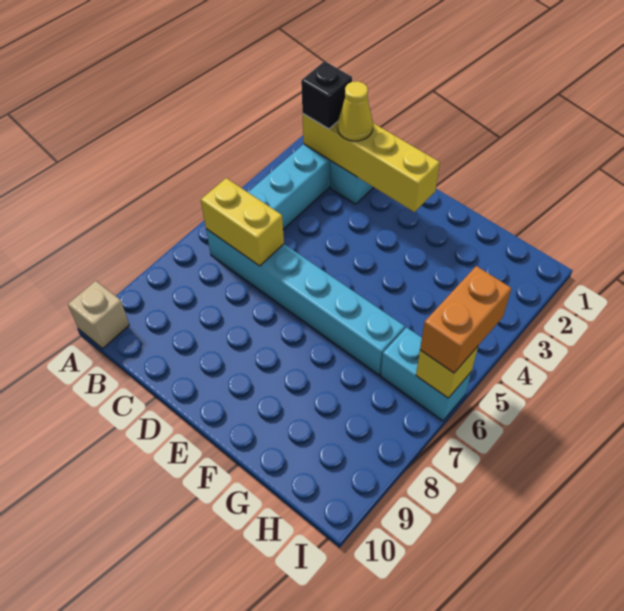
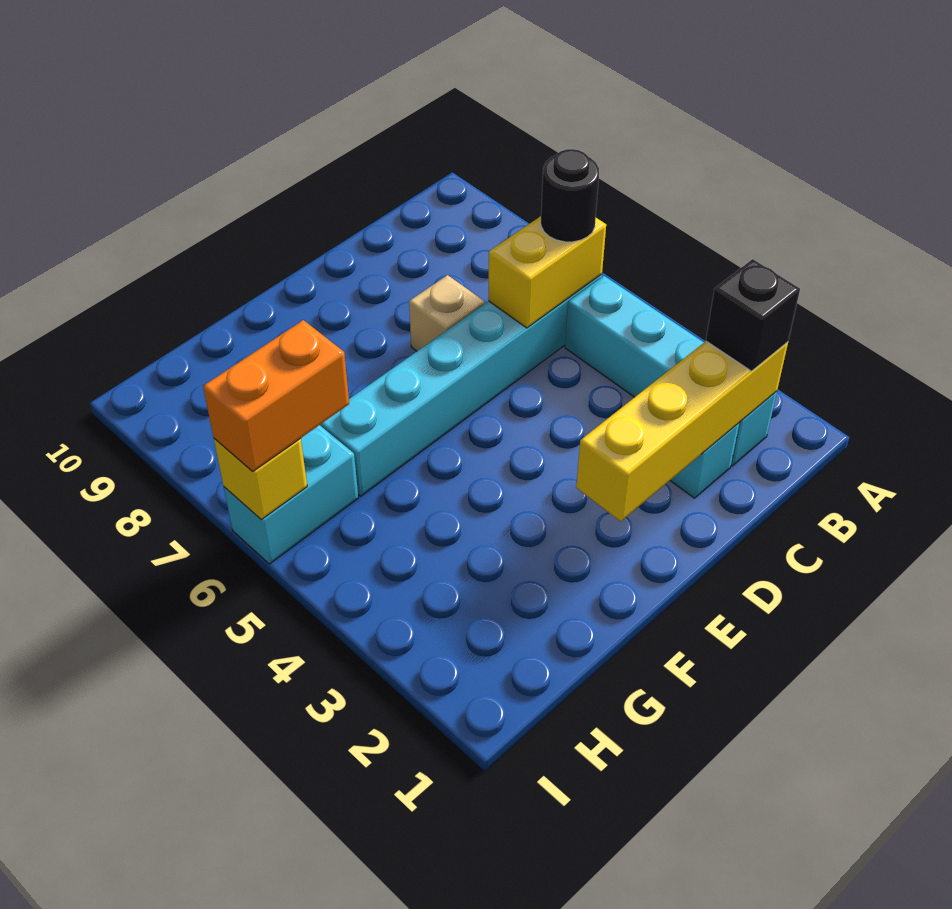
tan brick A10 level 1 -> tan brick D7 level 1
none -> black round brick B6 level 3
yellow cone C2 level 3 -> none
orange brick I5:I6 level 3 -> orange brick H6:I6 level 3

